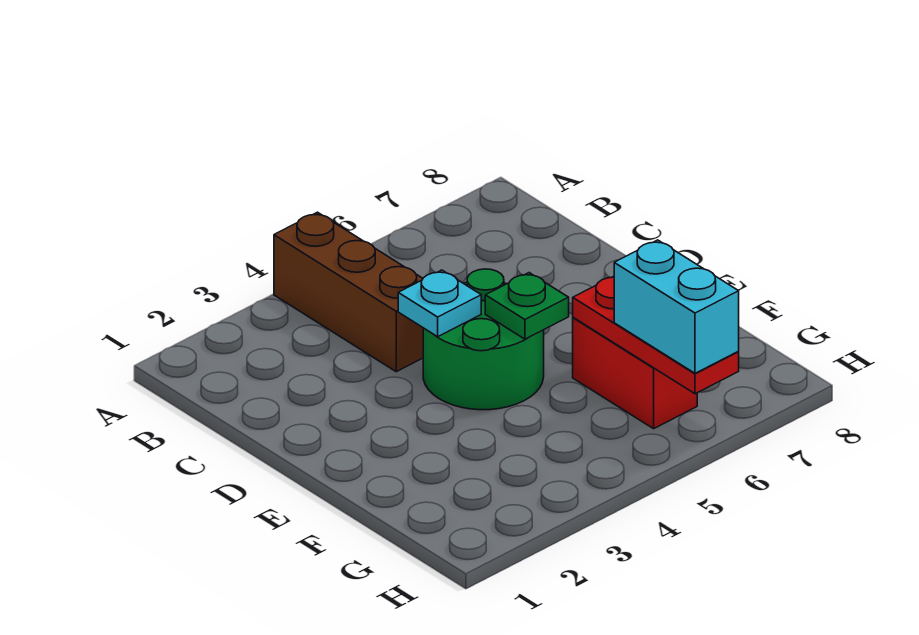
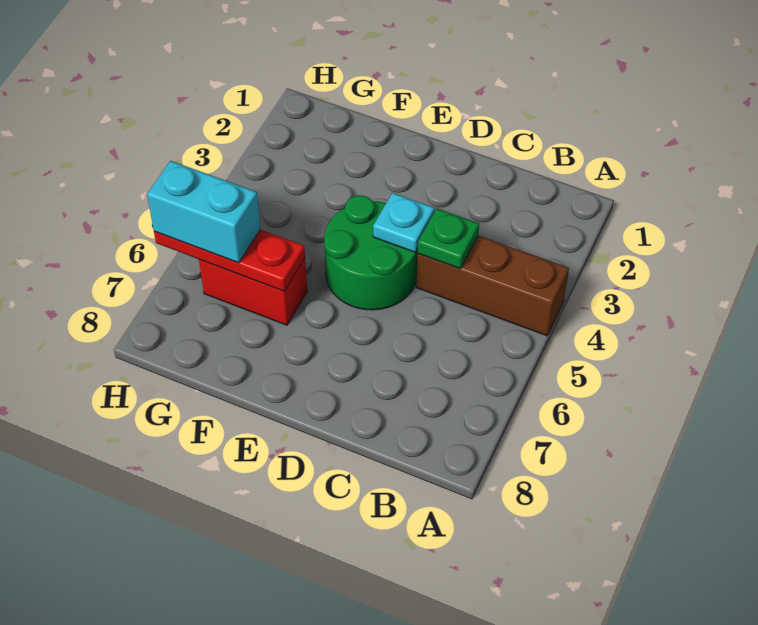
green plate E5 level 2 -> green plate C4 level 2

